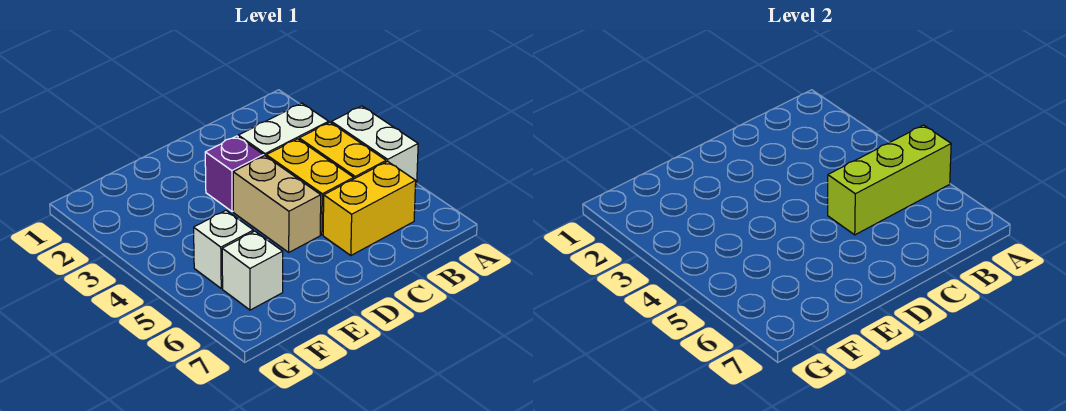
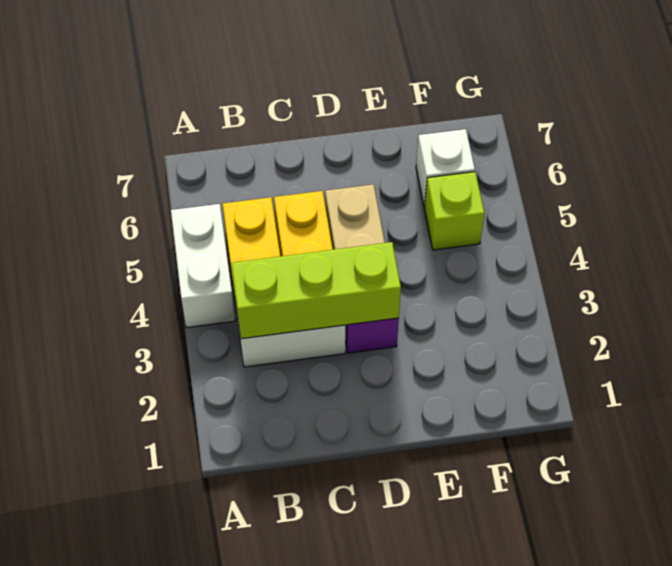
lime brick A5:C5 level 2 -> lime brick B3:D3 level 2
yellow brick B6:C6 level 1 -> none
white brick F5 level 1 -> lime brick F5 level 1

